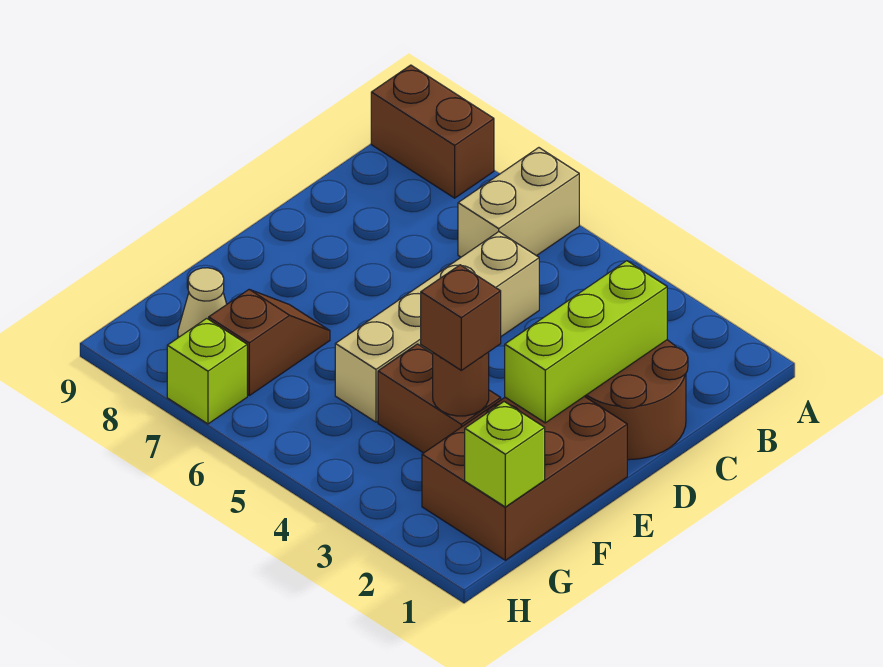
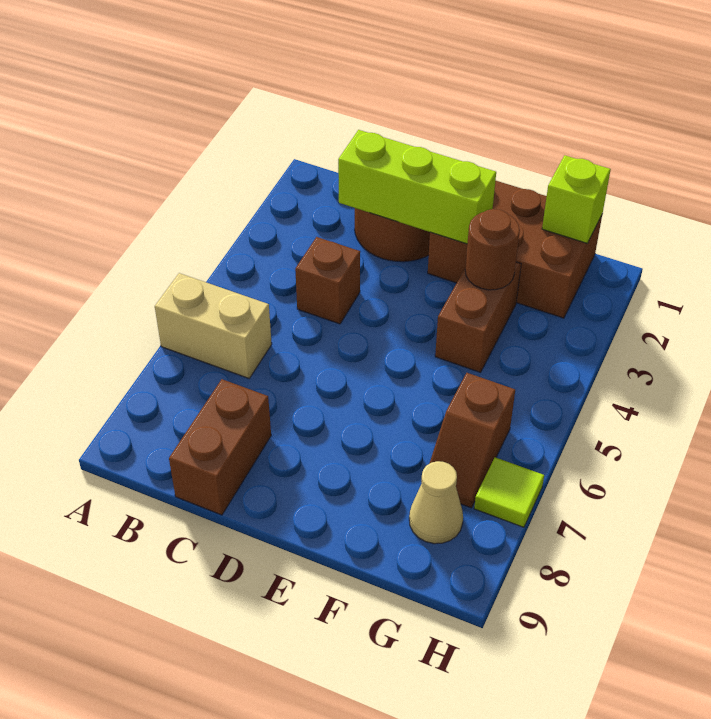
brown brick A8:A9 level 1 -> brown brick C8:C9 level 1
tan brick C5:F5 level 1 -> none
brown brick F3 level 3 -> brown brick C4 level 1
brown slope F7:G7 level 1 top G -> brown slope G6:G7 level 1 top 6
lime brick H7 level 1 -> lime tile H7 level 1

